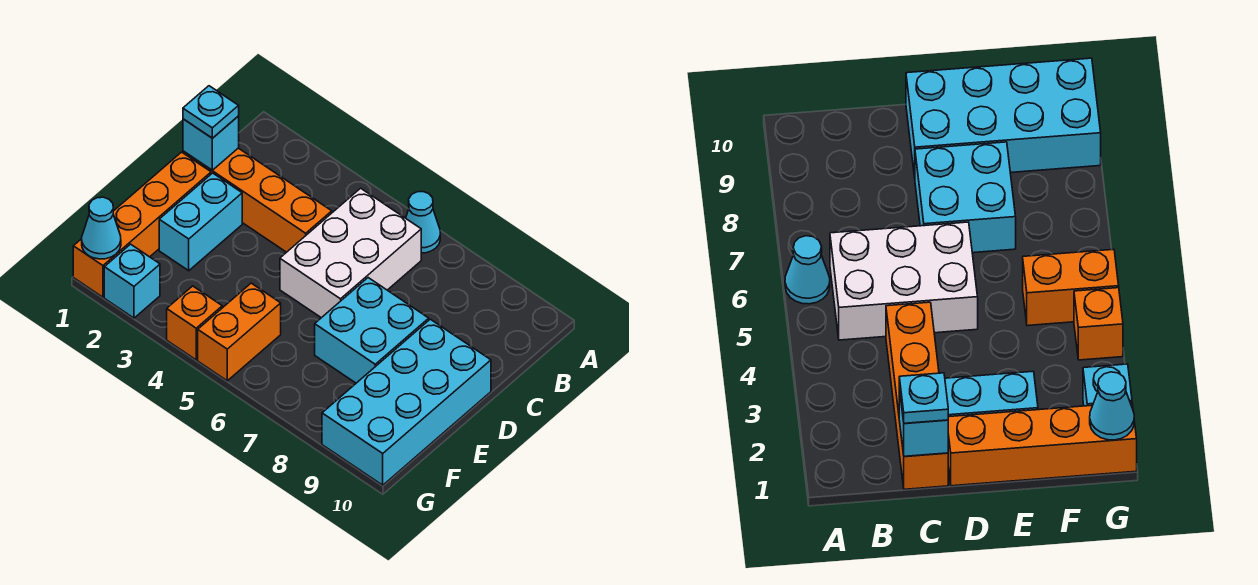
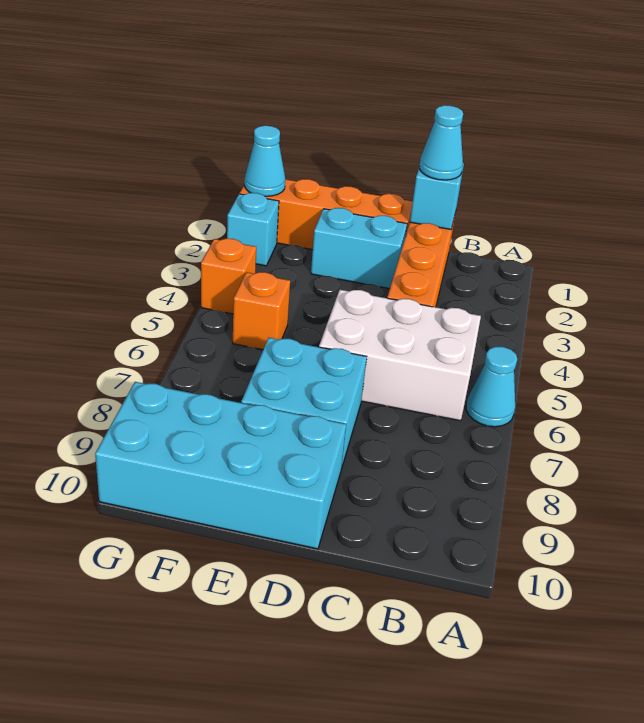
cyan plate C1 level 3 -> cyan cone C1 level 3
orange brick F5:G5 level 1 -> orange brick F5 level 1

